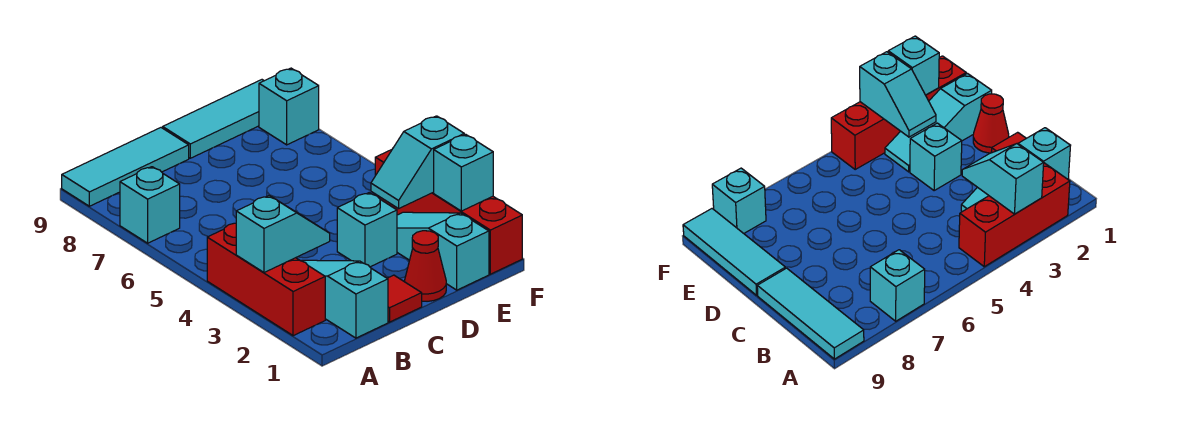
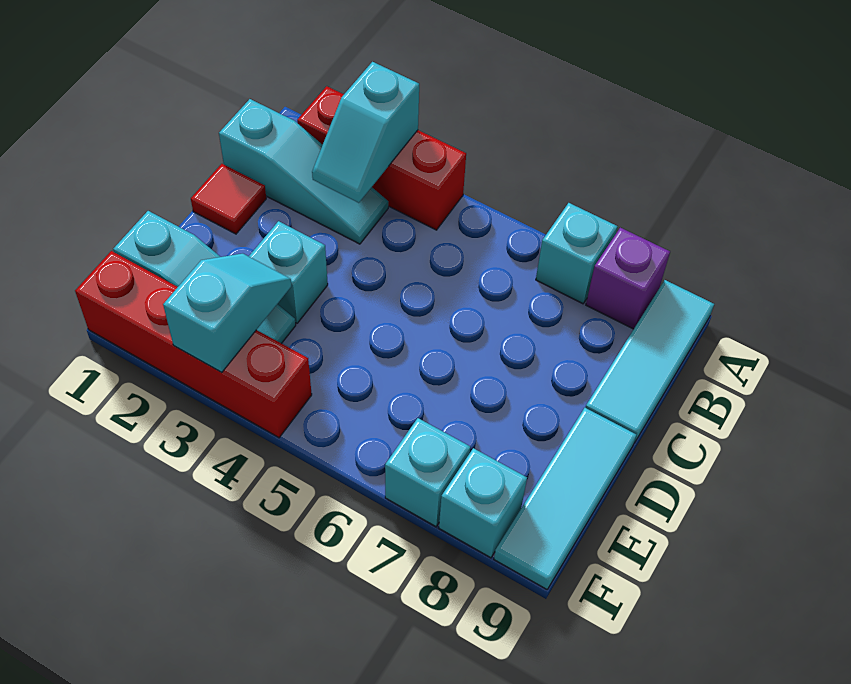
none -> purple brick A8 level 1
red cone D1 level 1 -> none
cyan brick F2 level 2 -> cyan brick F7 level 1

